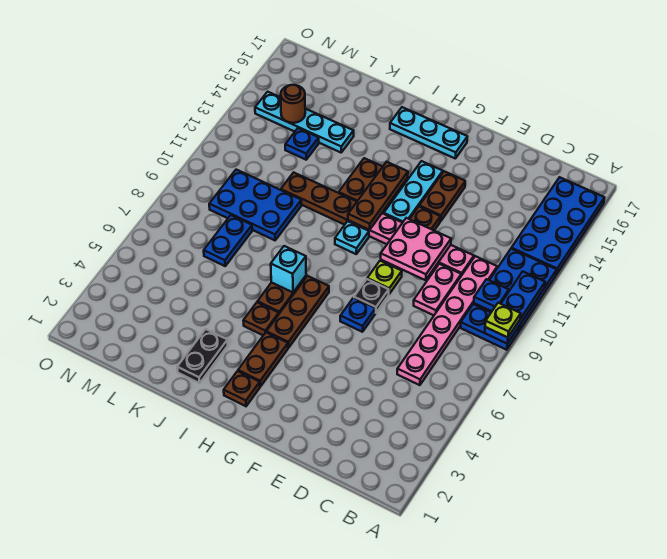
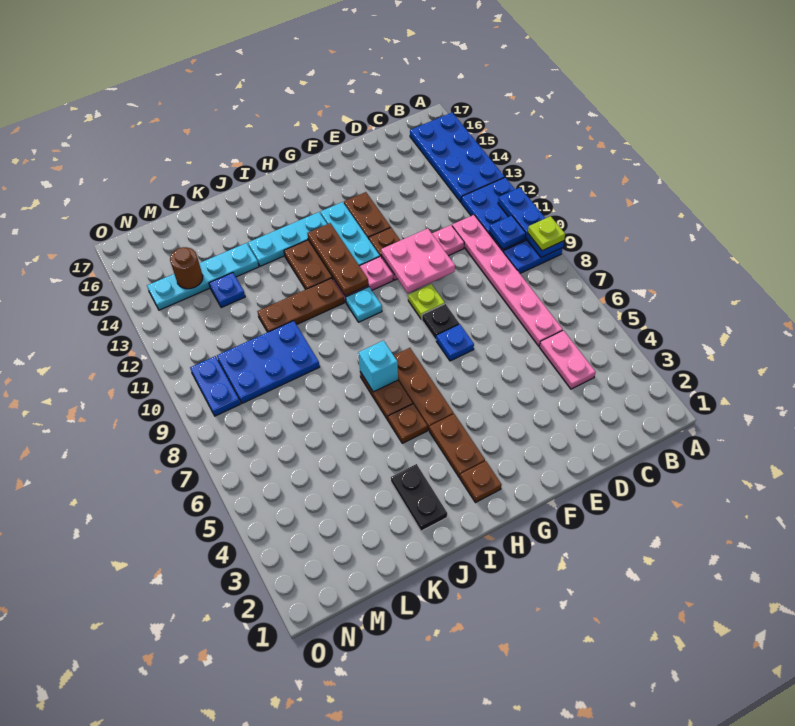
pink plate D9:D10 level 1 -> pink plate C4:C5 level 1
cyan plate G16:I16 level 1 -> cyan plate H14:J14 level 1
blue plate L7:L8 level 1 -> blue plate N9:N10 level 1

